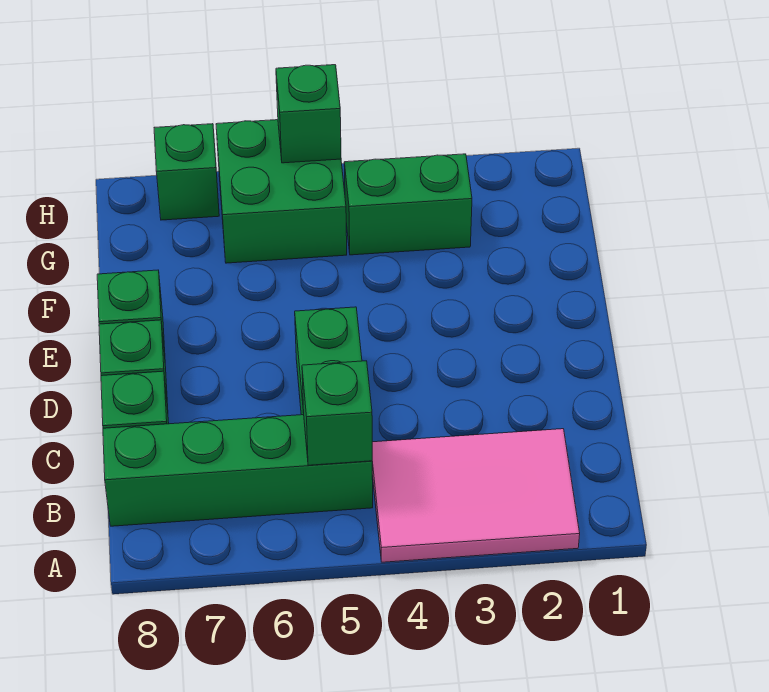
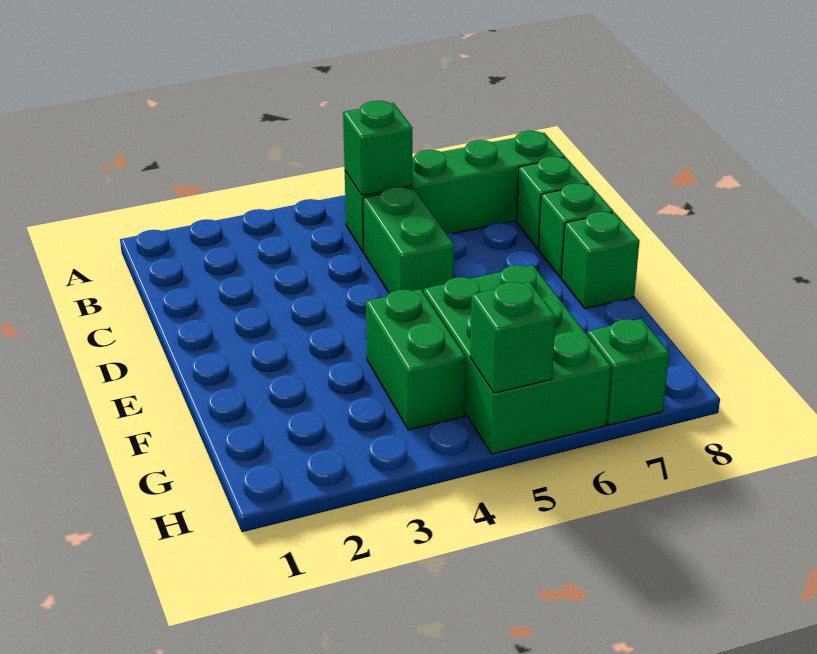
pink tile A2:B4 level 1 -> none
green brick G3:G4 level 1 -> green brick F4:G4 level 1
green brick G5:H6 level 1 -> green brick F5:H6 level 1

